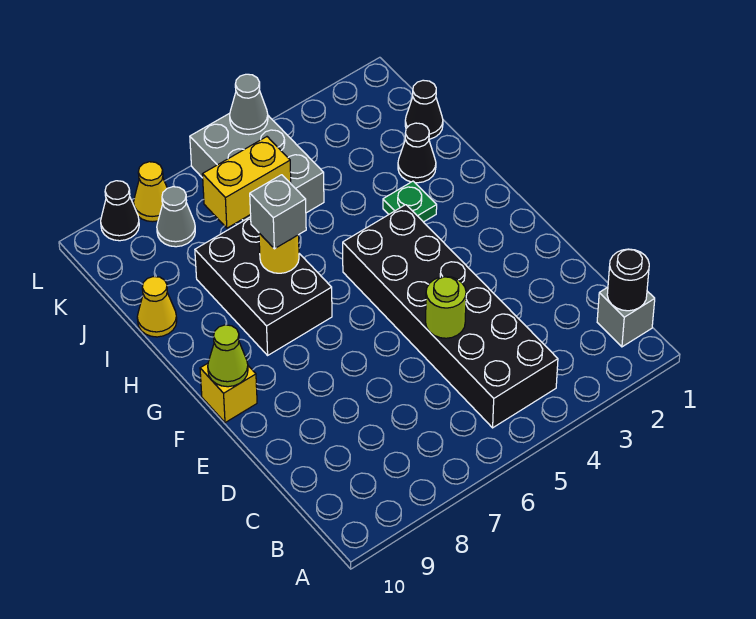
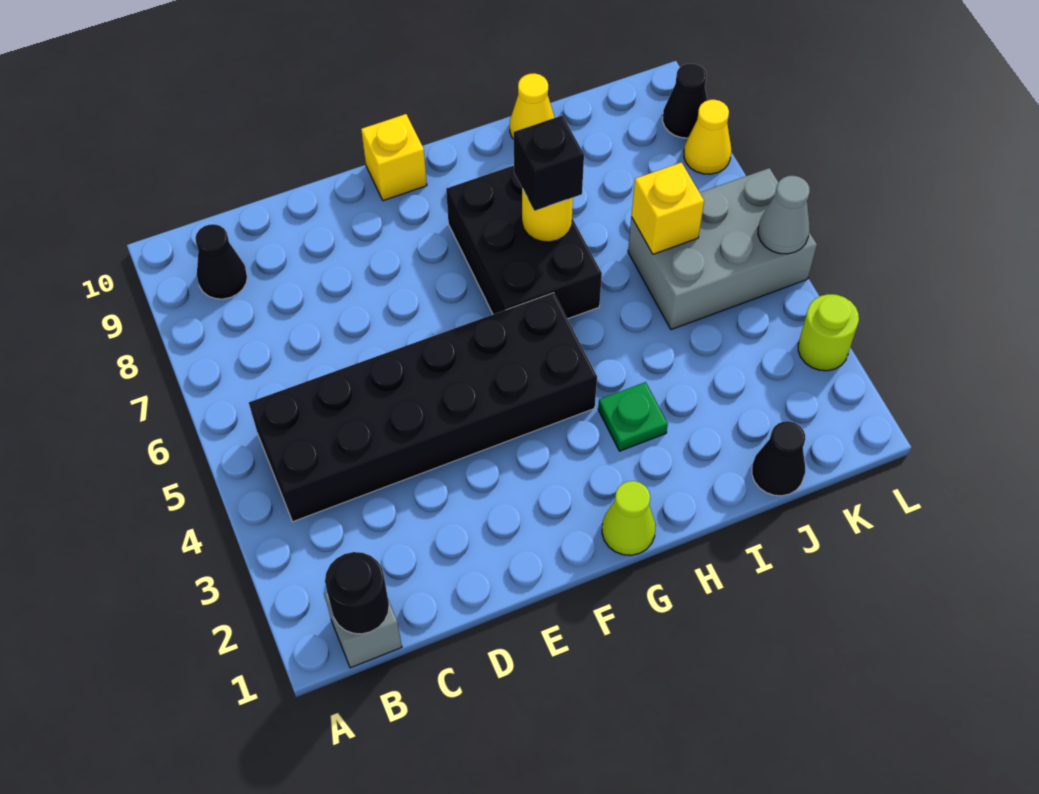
lime round brick D5 level 2 -> lime round brick L3 level 1
lime cone F10 level 2 -> lime cone G1 level 1
black brick G7:I8 level 1 -> black brick G6:H8 level 1
grey brick H7 level 3 -> black brick H7 level 3
black cone I2 level 1 -> black cone B9 level 1
yellow brick J6:J7 level 2 -> yellow brick J6 level 2
grey cone K8 level 1 -> none

